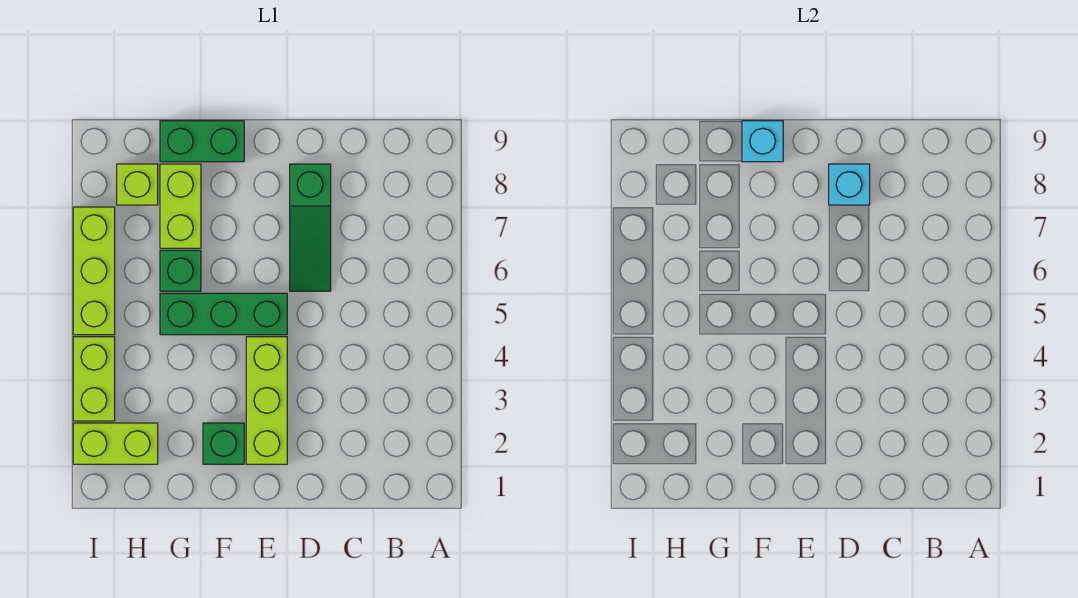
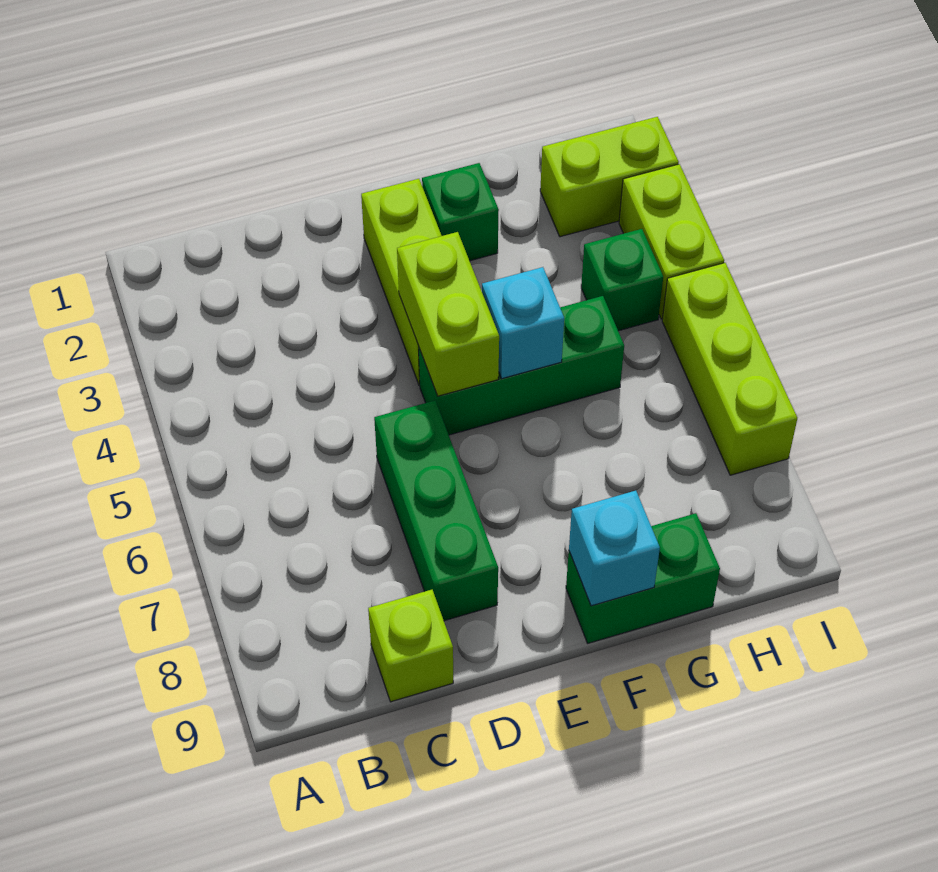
green slope D6:D8 level 1 top 8 -> green brick D6:D8 level 1
cyan brick D8 level 2 -> cyan brick F5 level 2
green brick G6 level 1 -> green brick H4 level 1
lime brick G7:G8 level 1 -> lime brick E4:E5 level 2
lime brick H8 level 1 -> lime brick C9 level 1

